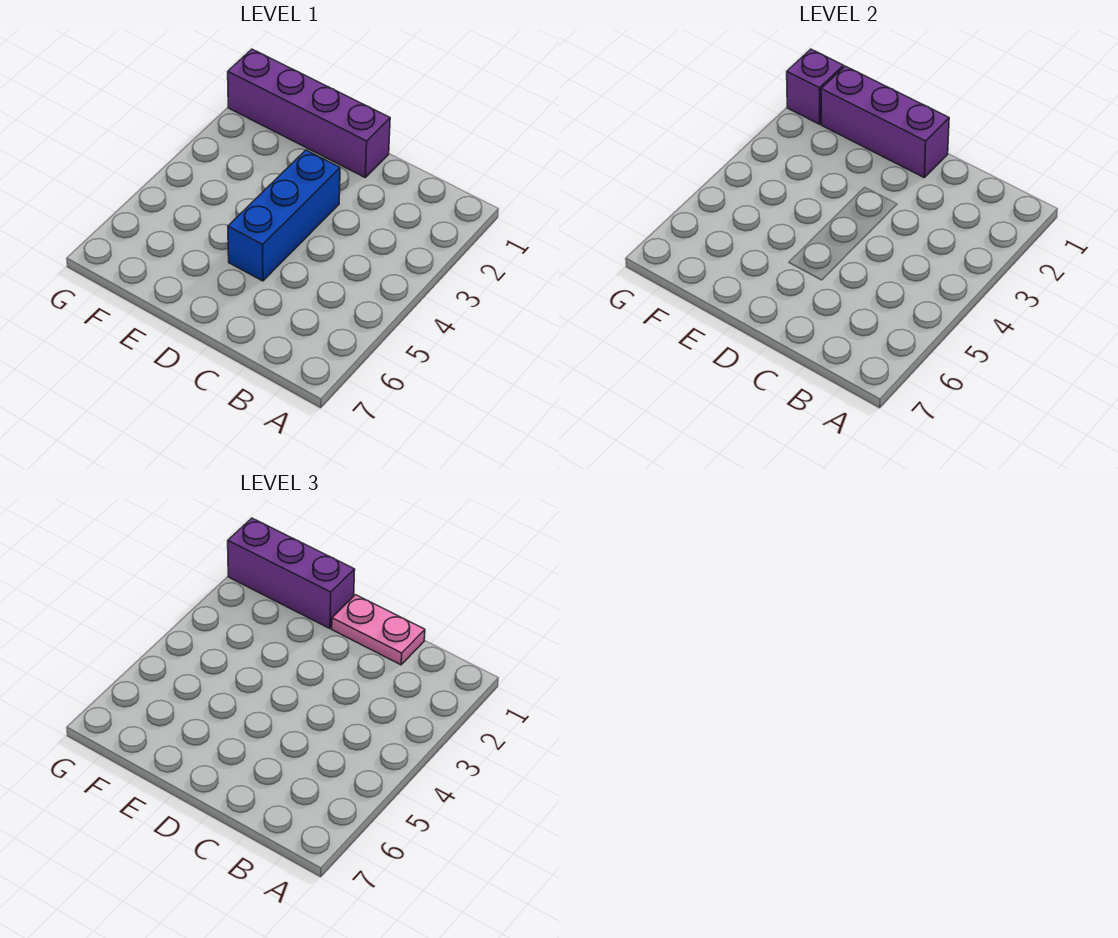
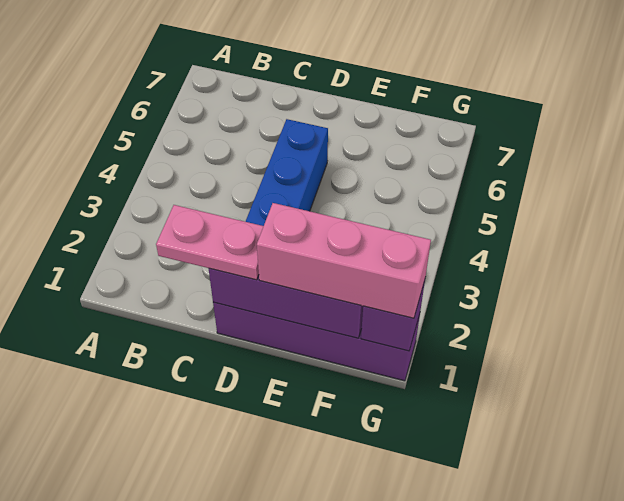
purple brick E1:G1 level 3 -> pink brick E1:G1 level 3

